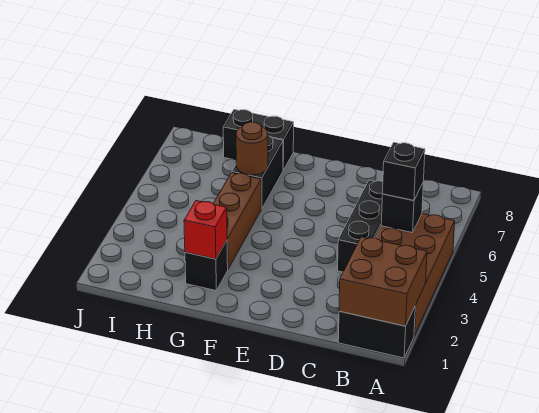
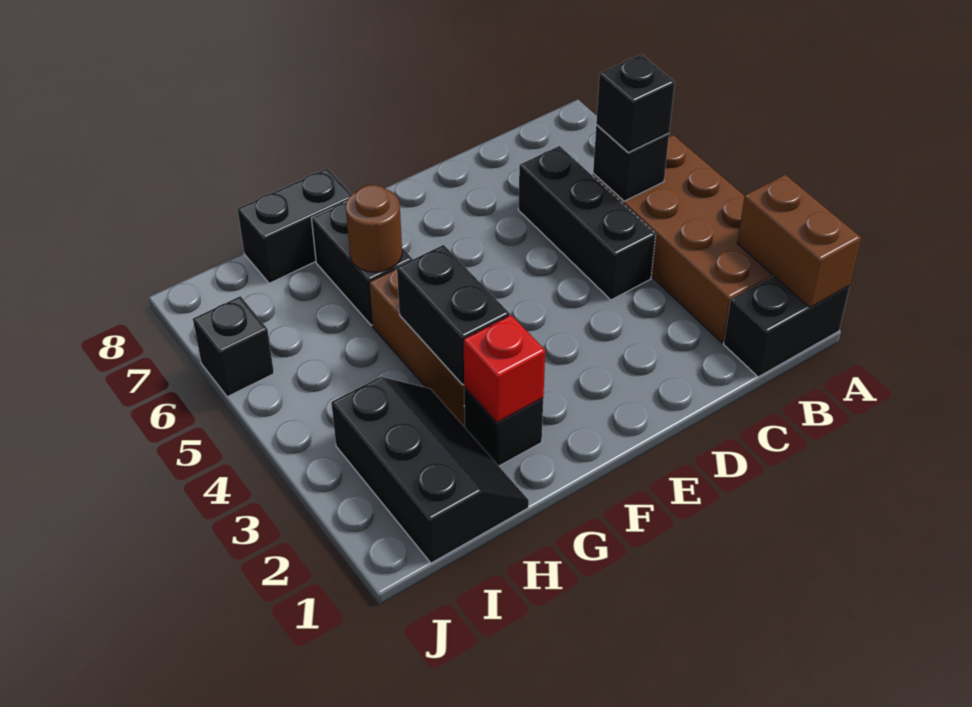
brown brick A1:B2 level 2 -> brown brick A1:A2 level 2
none -> black brick G3:G4 level 2
none -> black slope H1:I3 level 1 top I
none -> black brick J6 level 1

